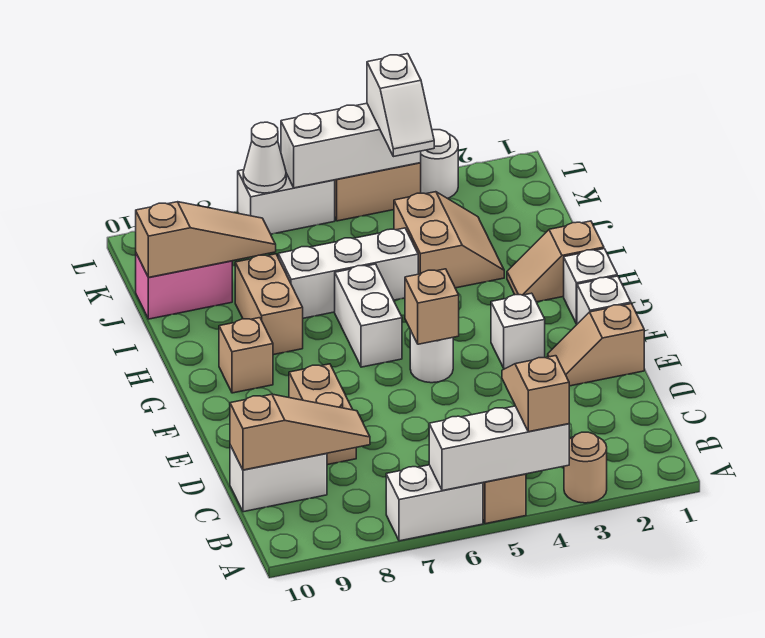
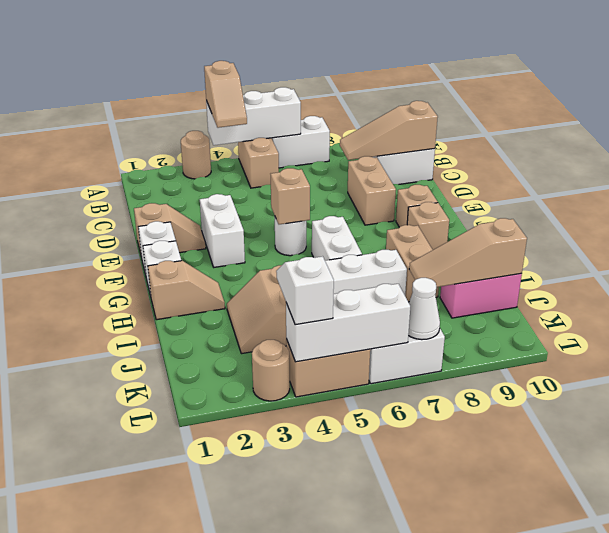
white brick F3 level 1 -> white brick E3:F3 level 1
none -> tan brick F9 level 1
white round brick L3 level 1 -> tan round brick L3 level 1

